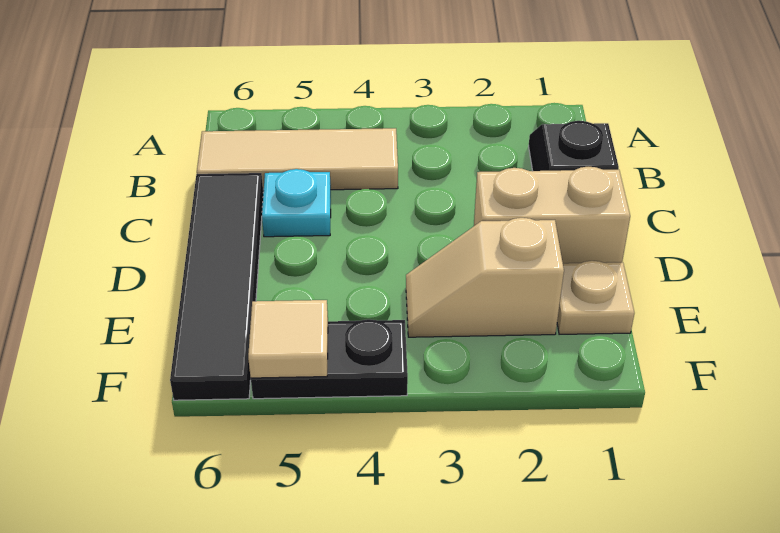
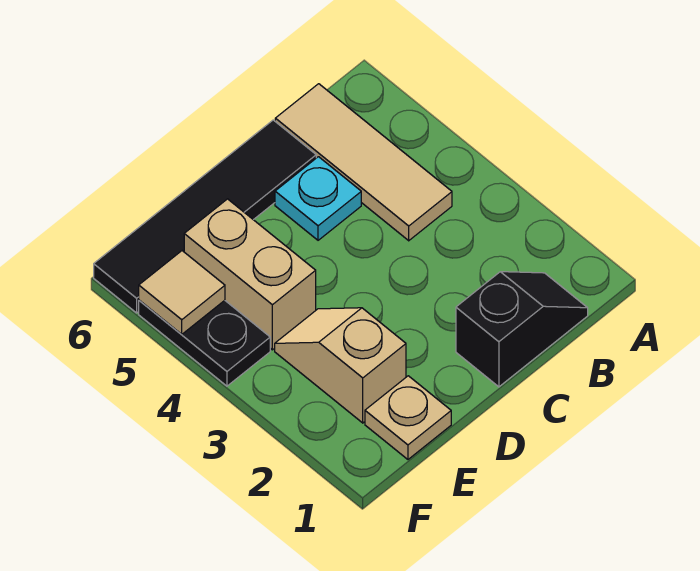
tan brick D1:D2 level 1 -> tan brick E4:E5 level 1

